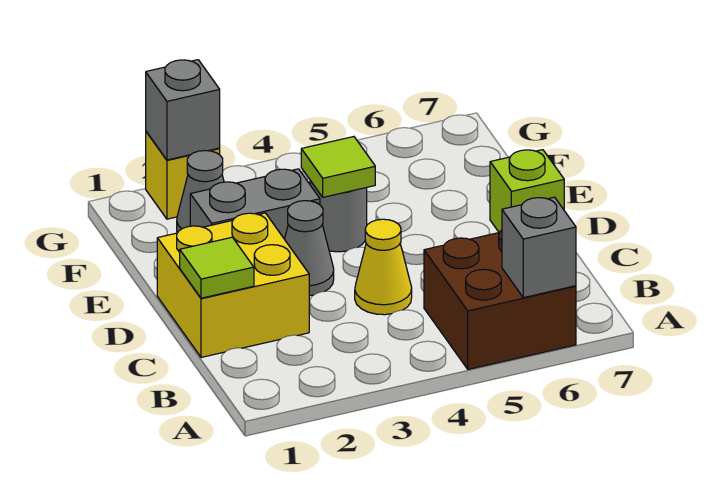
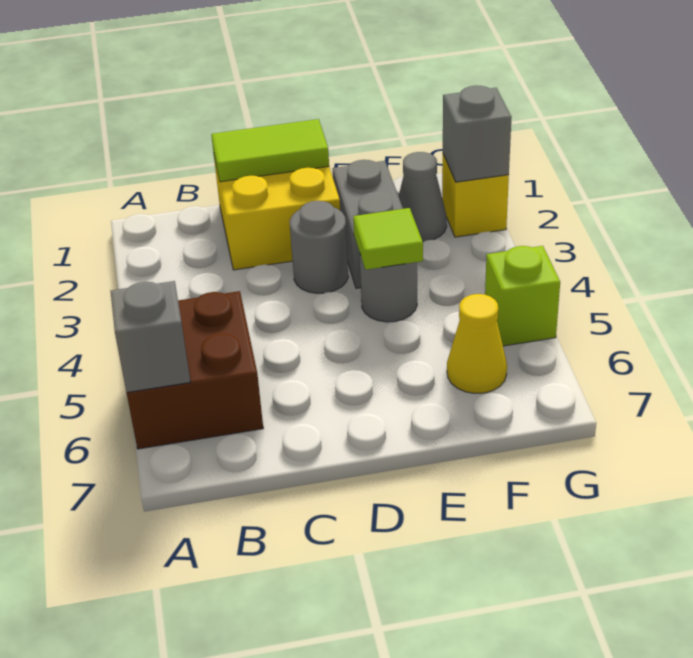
lime tile C1 level 2 -> lime tile C1:D1 level 2
yellow cone C4 level 1 -> yellow cone F6 level 1
grey cone D3 level 1 -> grey round brick D3 level 1
lime brick D7 level 1 -> lime brick G5 level 1

